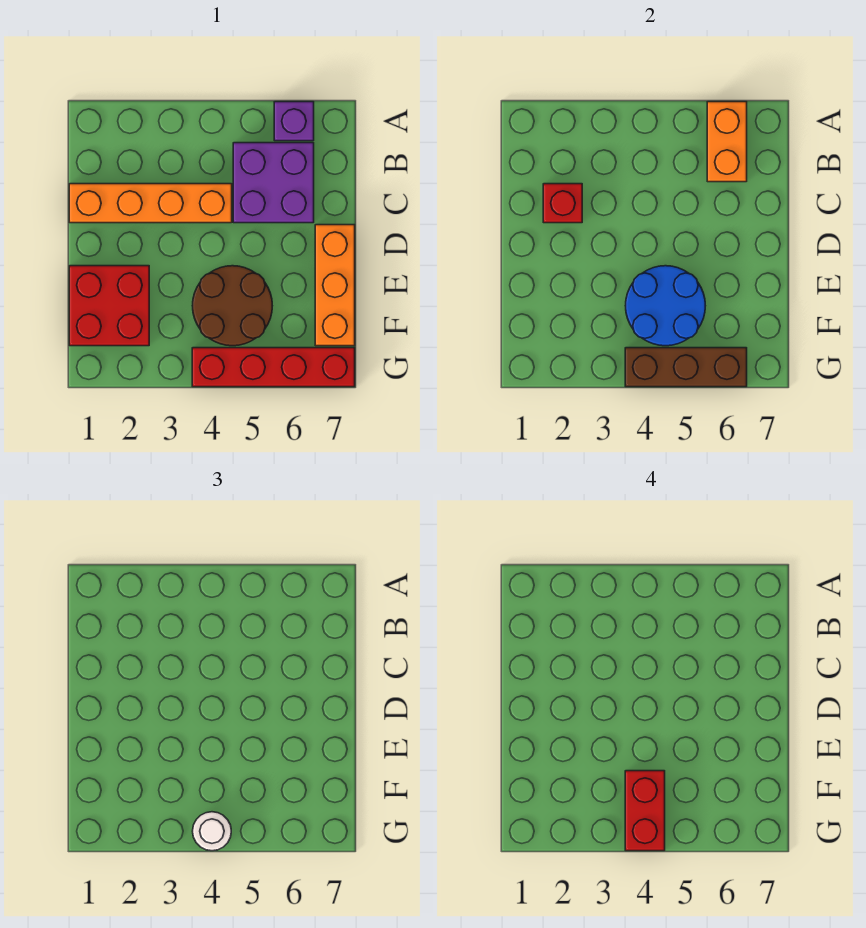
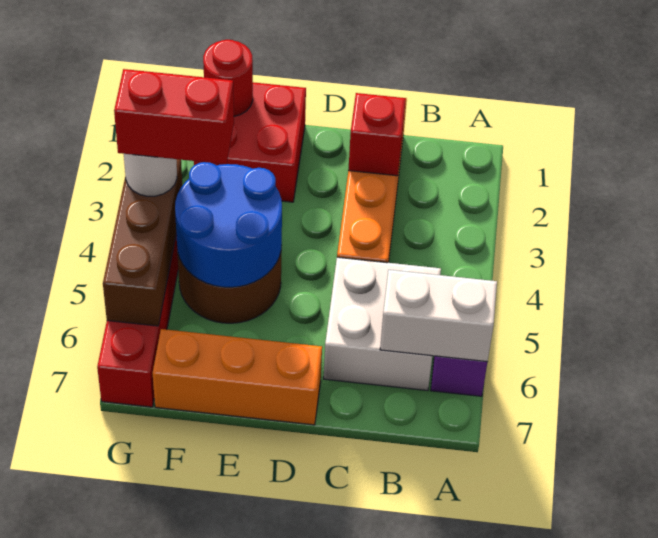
orange brick A6:B6 level 2 -> white brick A6:B6 level 2
purple brick B5:C6 level 1 -> white brick B5:C6 level 1
none -> red round brick F1 level 2

